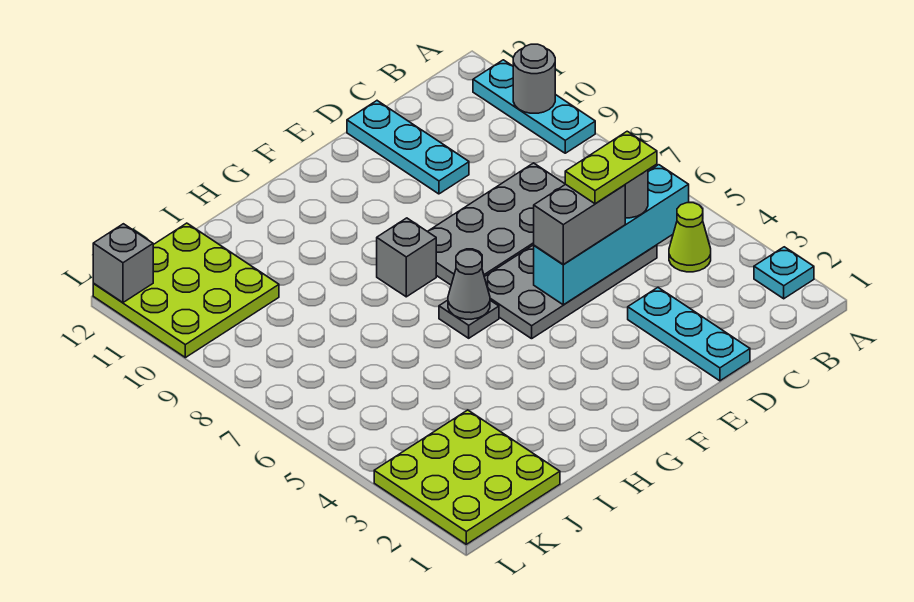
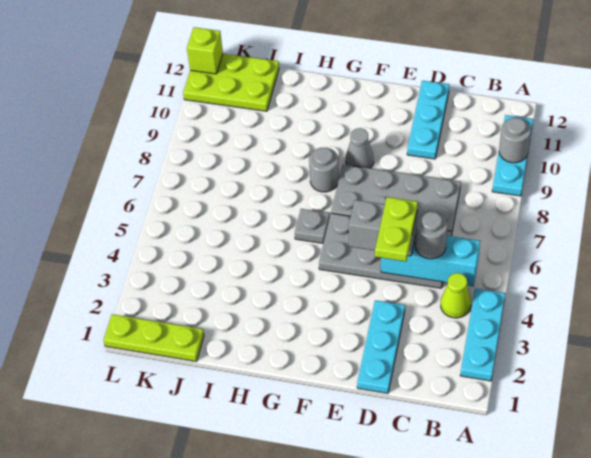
cyan plate A2 level 1 -> cyan plate A2:A4 level 1
cyan brick B5:E5 level 2 -> cyan brick B5:D5 level 2
lime plate C5:D5 level 4 -> lime plate D4:D5 level 4
grey cone G6 level 2 -> grey cone F9 level 1
grey brick G8 level 1 -> grey round brick G8 level 1
lime plate J1:L3 level 1 -> lime plate J1:L1 level 1
lime plate J10:L12 level 1 -> lime plate J11:L12 level 1
grey brick L12 level 2 -> lime brick L12 level 2

